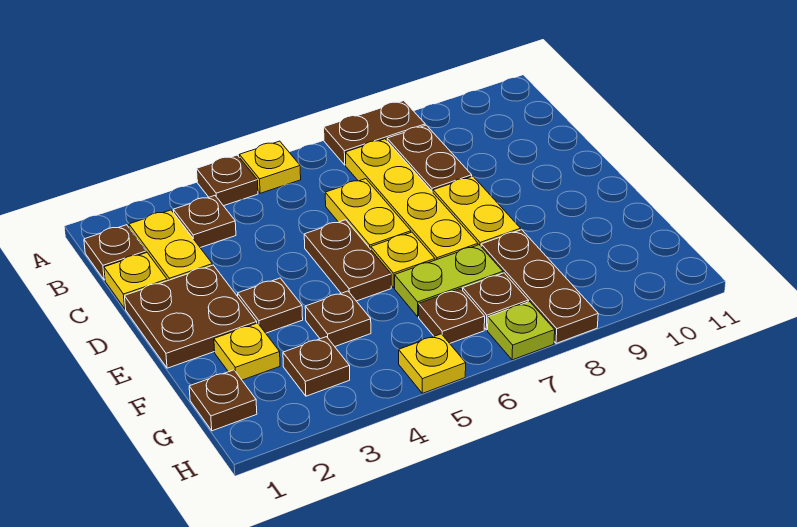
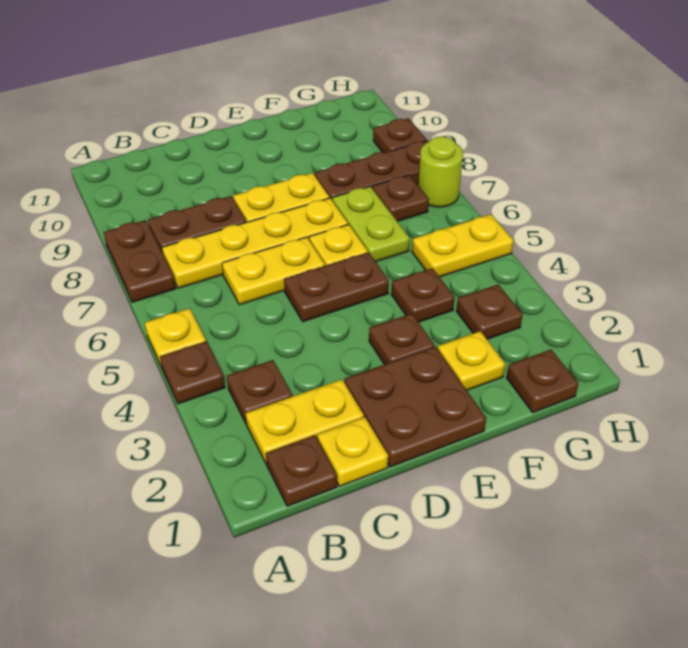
brown plate G6 level 1 -> brown plate H9 level 1
yellow plate H5 level 1 -> yellow plate G5:H5 level 1
lime plate H7 level 1 -> lime round brick H7 level 1

